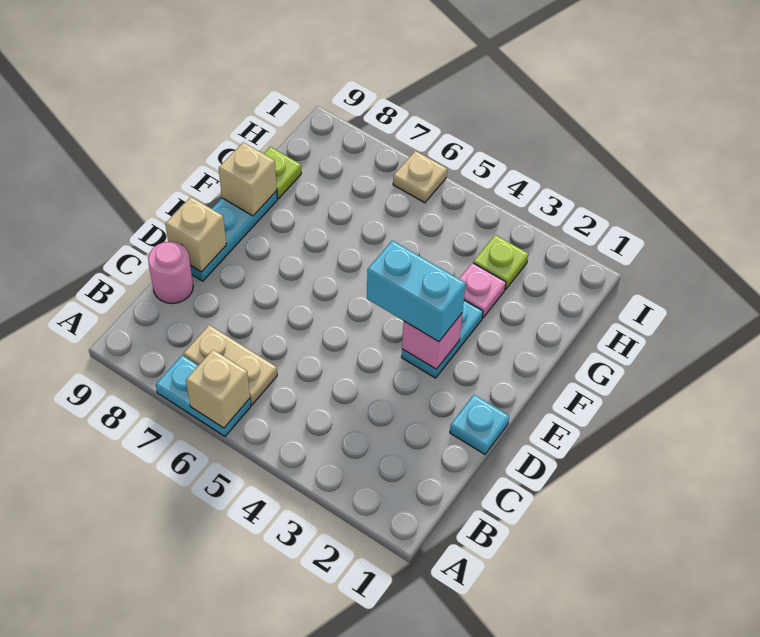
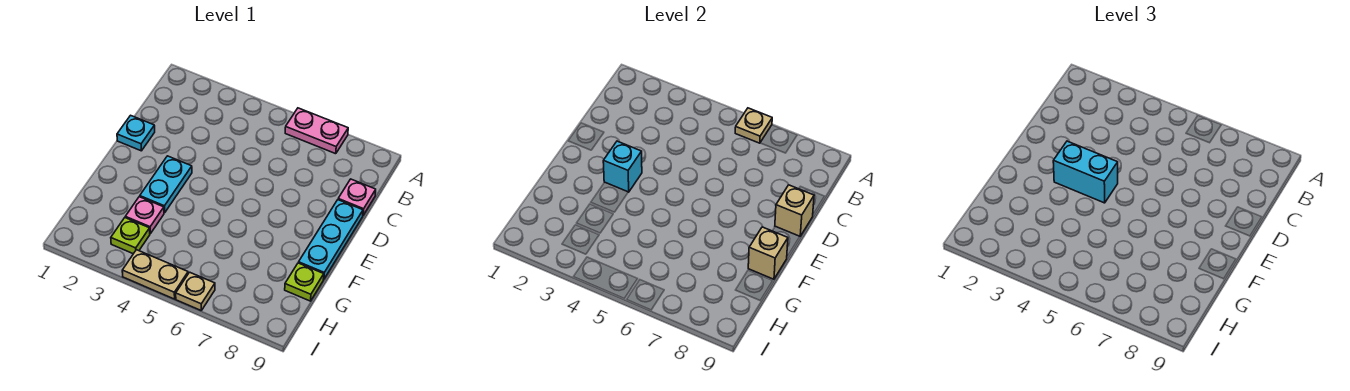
cyan plate A6:A7 level 1 -> pink plate A6:A7 level 1
tan brick A6 level 2 -> tan plate A6 level 2
tan plate B6:B7 level 1 -> tan plate I4:I5 level 1
pink round brick C9 level 1 -> pink plate C9 level 1
pink brick E3 level 2 -> cyan brick E3 level 2

